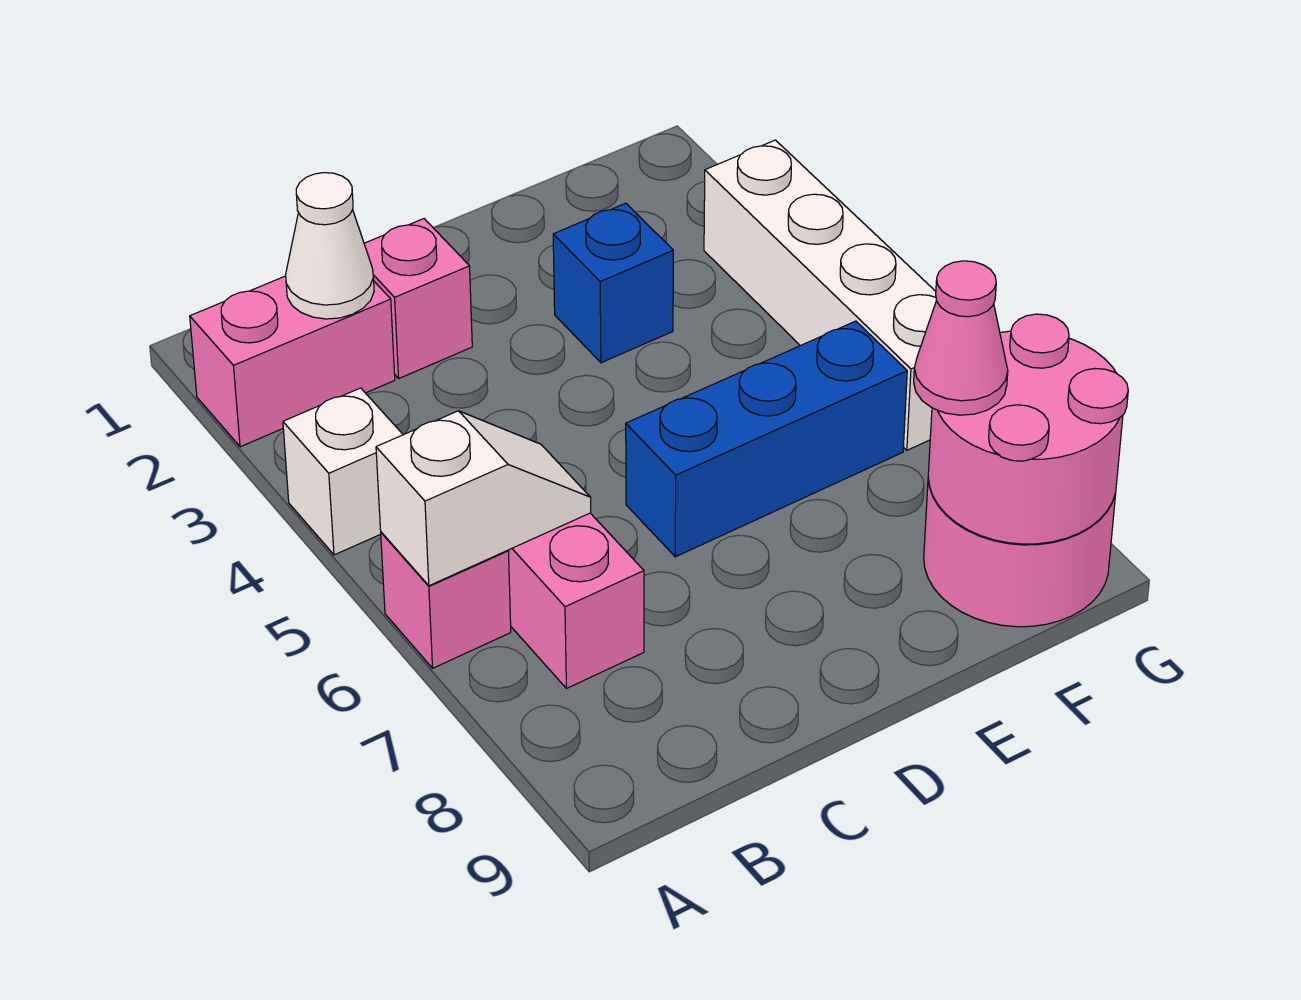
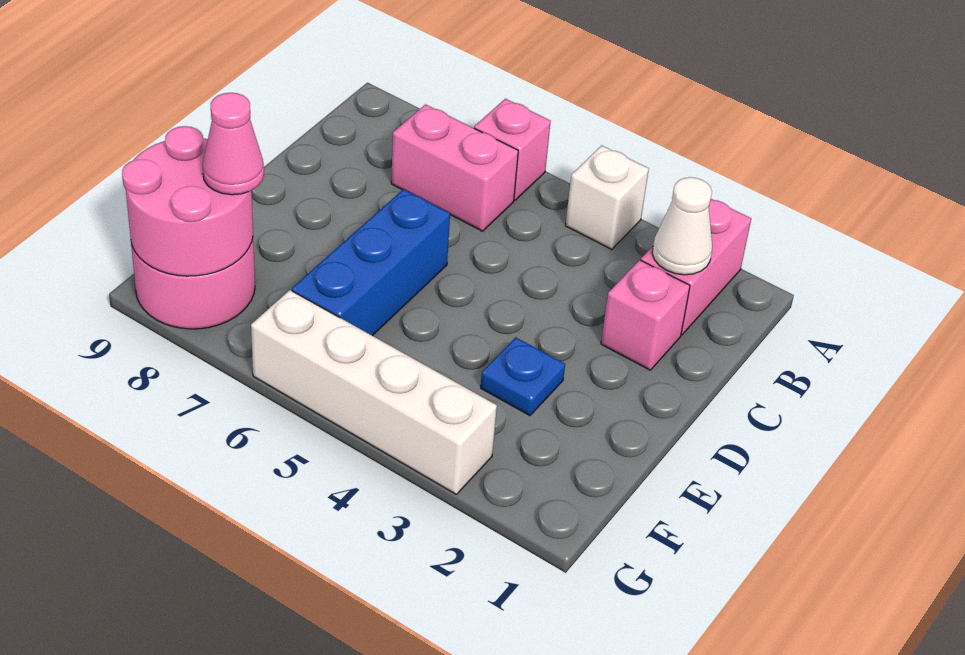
white slope A6:B6 level 2 top A -> none
blue brick E3 level 1 -> blue plate E3 level 1

